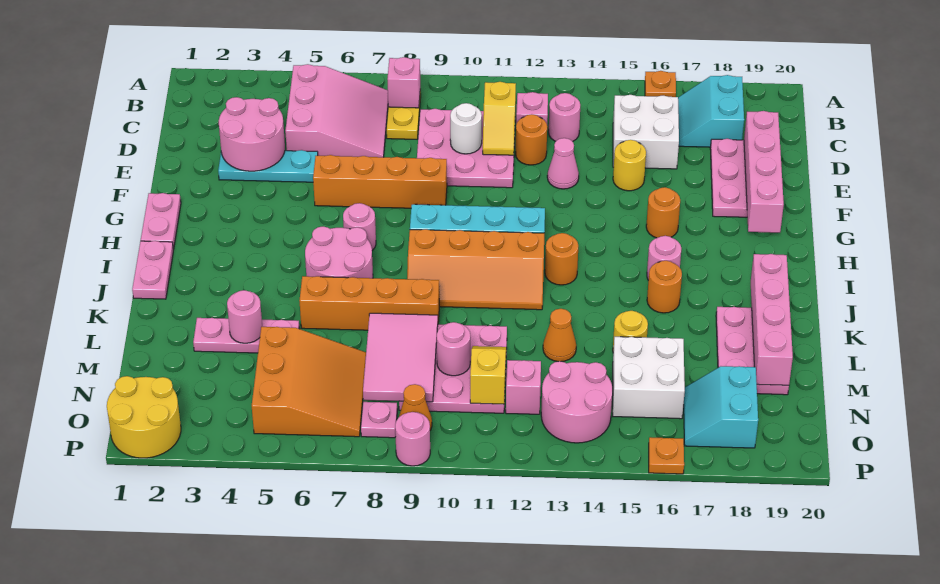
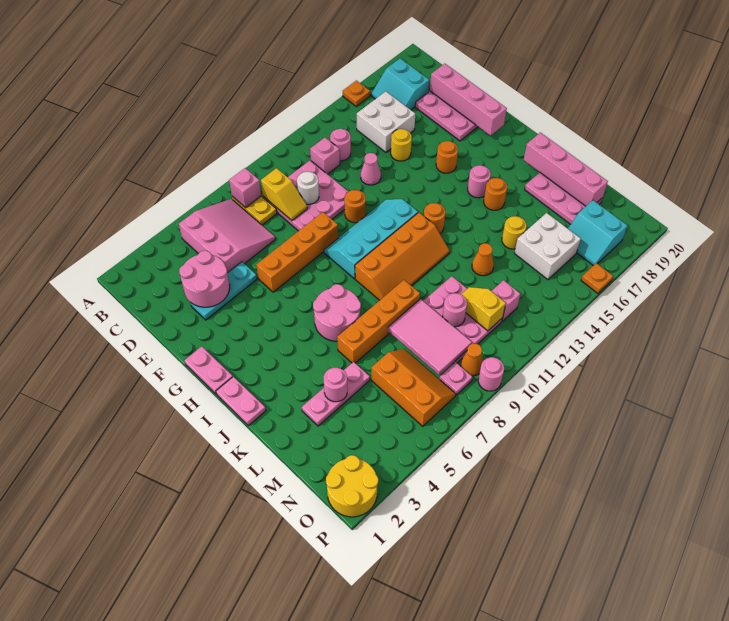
yellow slope C11:D11 level 2 top C -> yellow slope C9:D9 level 2 top C
orange round brick D12 level 1 -> orange round brick F11 level 1
pink round brick H7 level 1 -> none
orange slope M5:O7 level 1 top 5 -> orange slope M6:O7 level 1 top 6
pink round brick N13:O14 level 1 -> none

